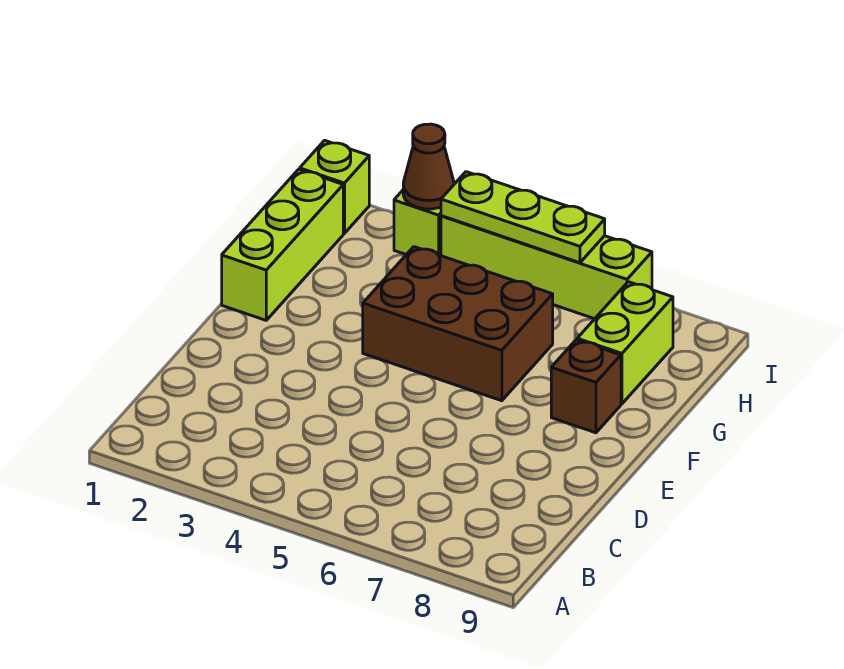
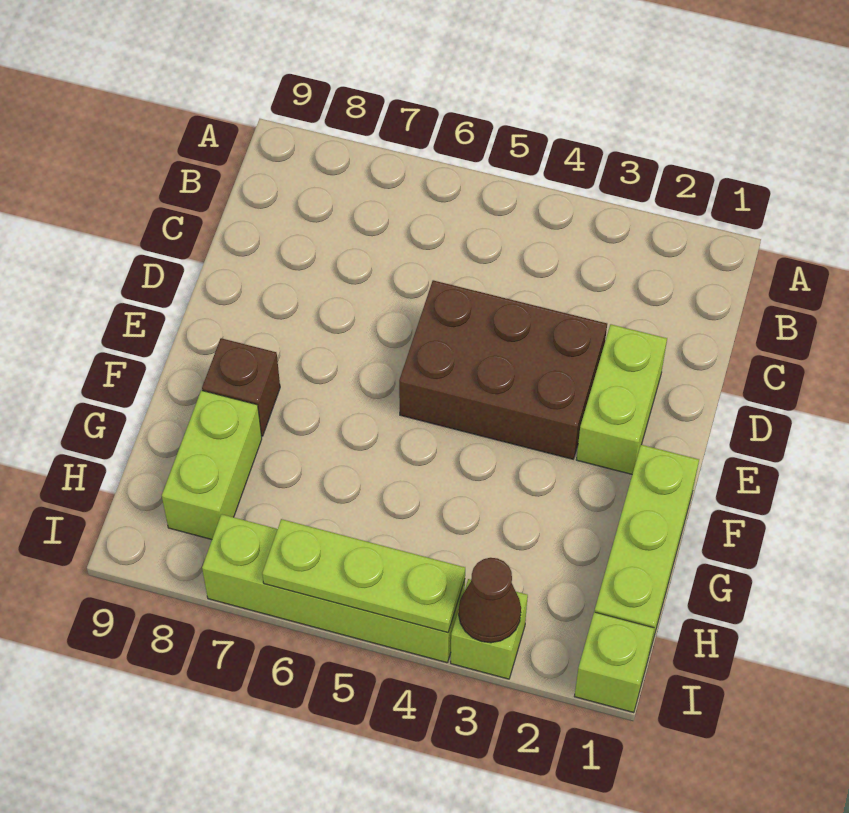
none -> lime brick D2:E2 level 1
brown brick F4:G6 level 1 -> brown brick D3:E5 level 1

